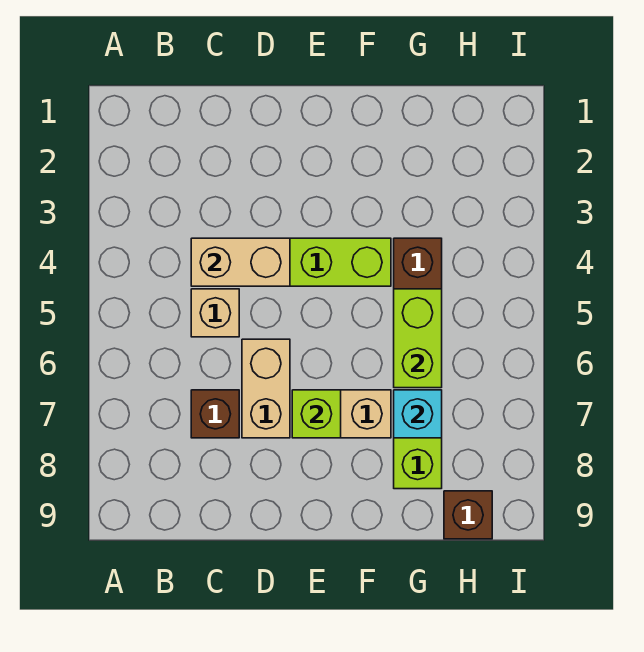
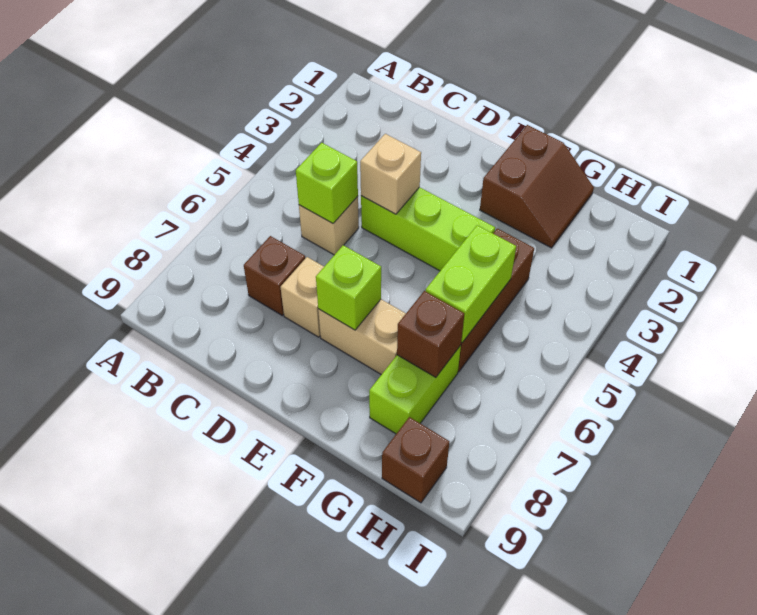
tan brick C4:D4 level 2 -> tan brick D4 level 2
none -> lime brick C5 level 2
tan brick D6:D7 level 1 -> tan brick D7 level 1
none -> brown slope F1:G2 level 1 top F
cyan brick G7 level 2 -> brown brick G7 level 2

